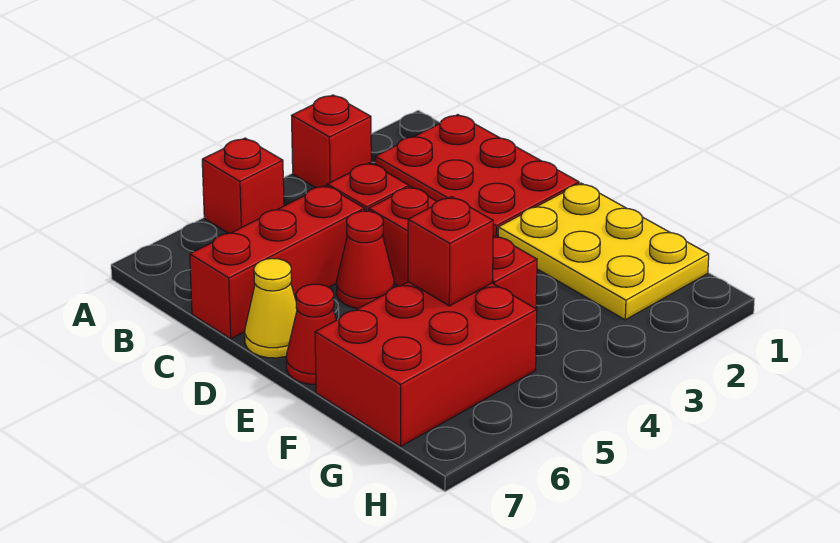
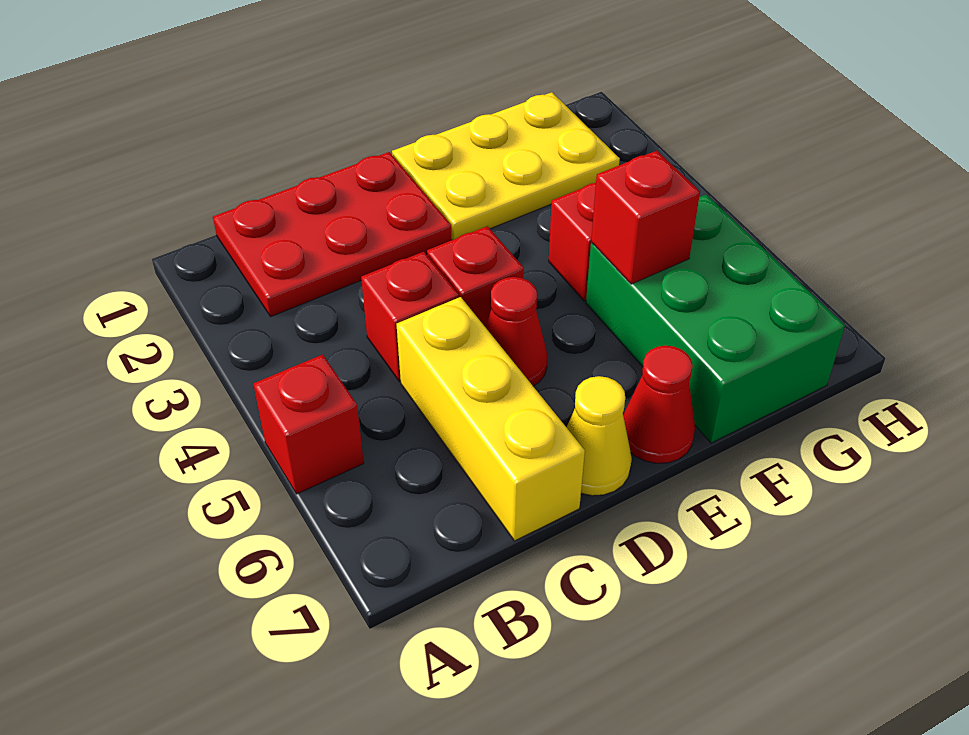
red brick A3 level 1 -> none
red brick C5:C7 level 1 -> yellow brick C5:C7 level 1
red brick F5:G7 level 1 -> green brick F5:G7 level 1

